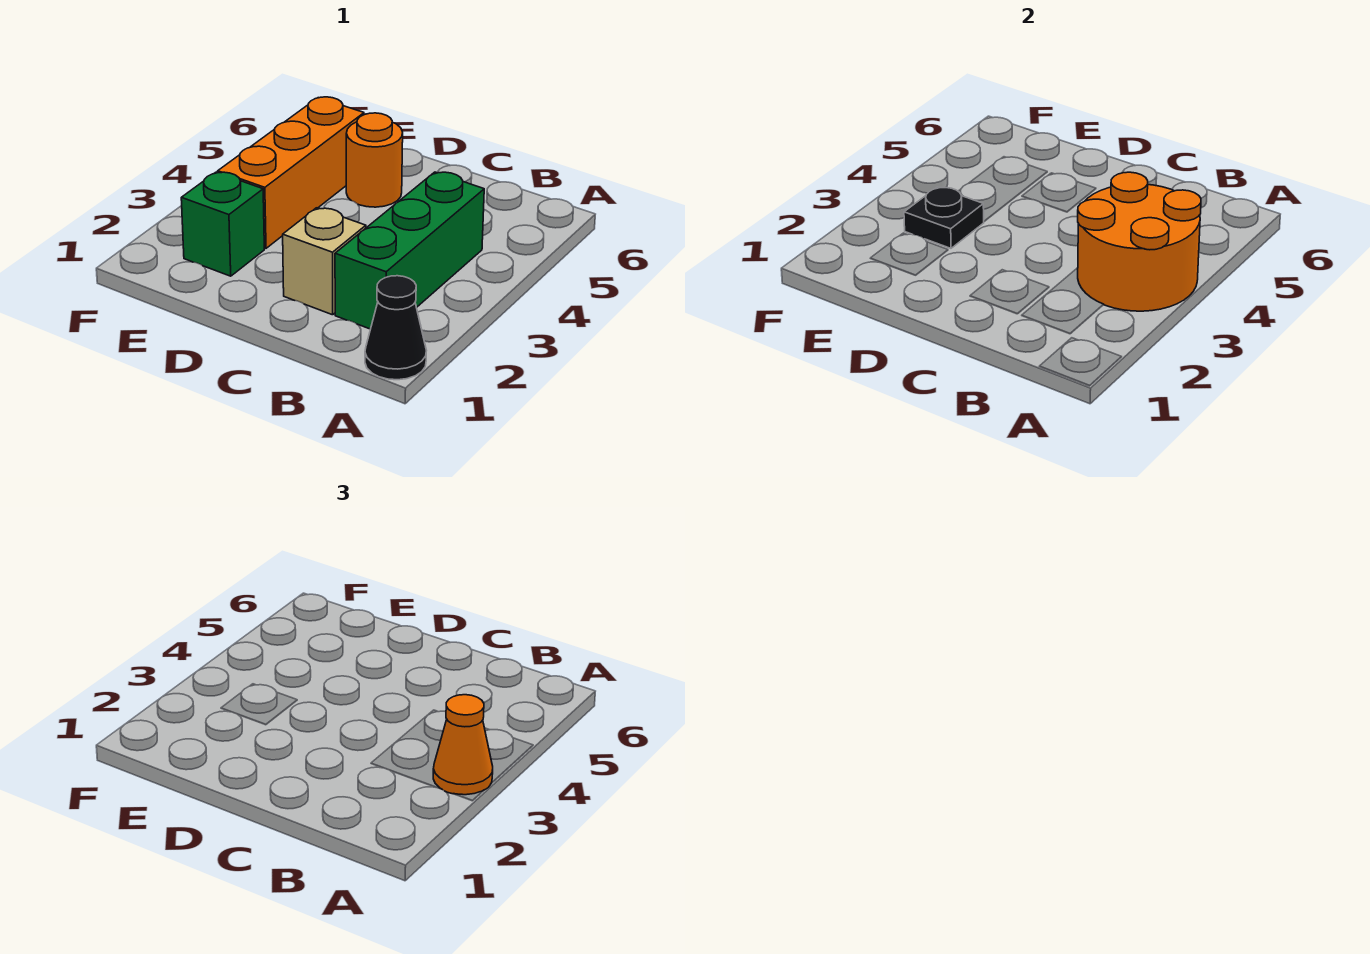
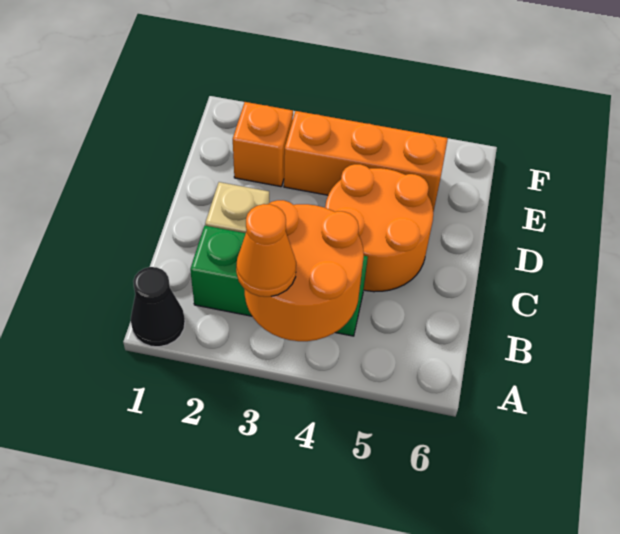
orange round brick D5 level 1 -> orange round brick C4:D5 level 1
green brick E2 level 1 -> orange brick E2 level 1
black plate E3 level 2 -> none

